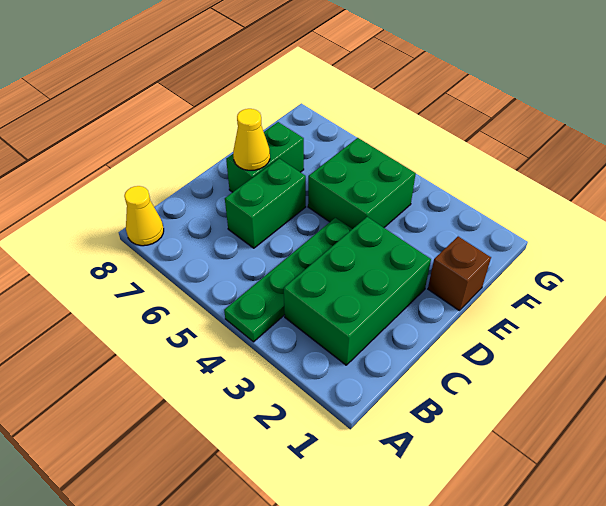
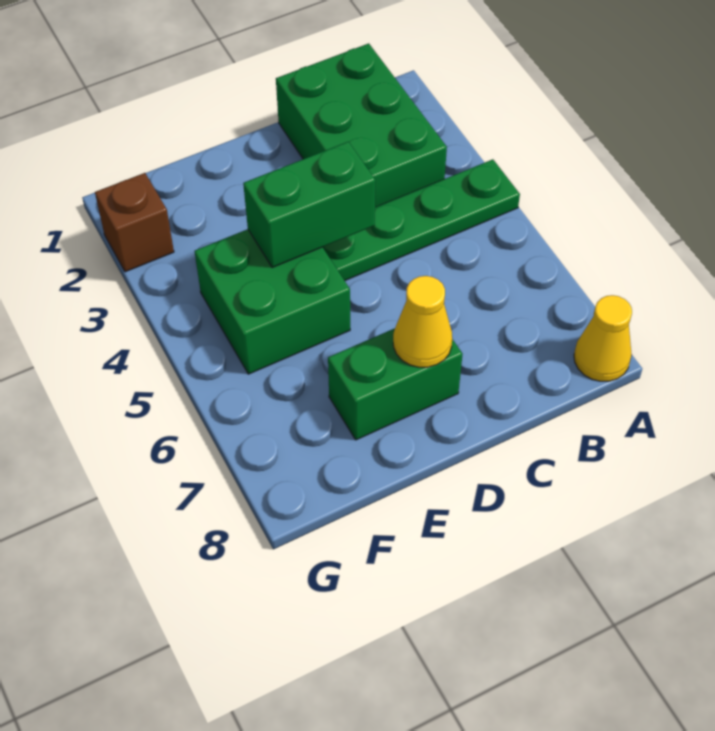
green brick B2:D3 level 1 -> green brick B1:C3 level 1
green brick C6:D6 level 1 -> green brick D4:E4 level 2
brown brick E1 level 1 -> brown brick G2 level 1

